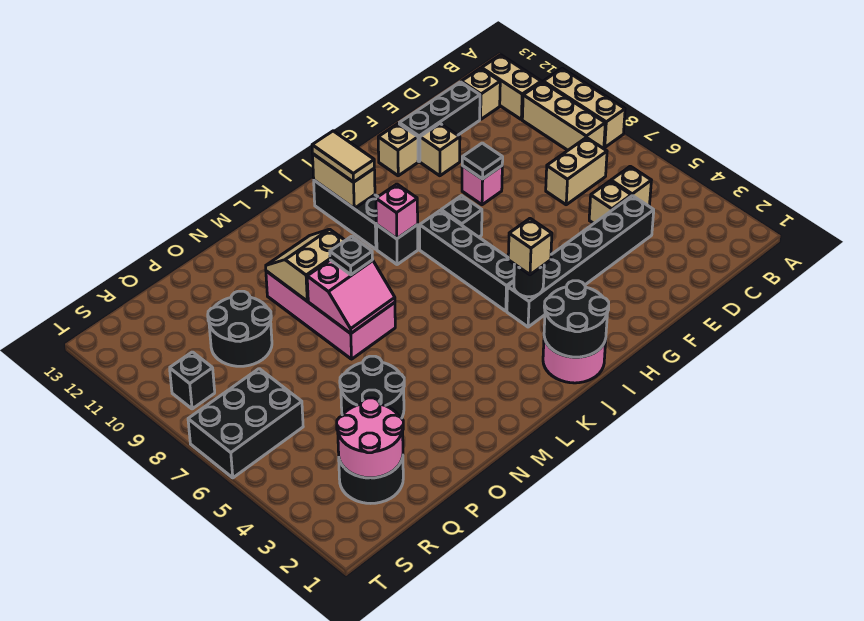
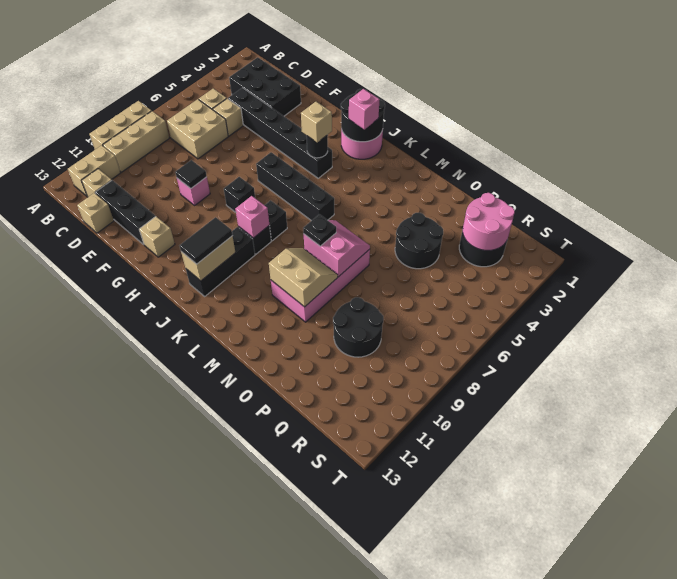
tan brick C7:D7 level 1 -> tan brick C6:D7 level 1
tan brick F11 level 1 -> tan brick D13 level 1
black brick I5:I8 level 1 -> black brick H6:K6 level 1
none -> pink brick J2 level 3
tan tile J11:J12 level 3 -> black tile J11:J12 level 3
tan slope M9:N10 level 2 top 9 -> tan slope M9:N10 level 2 top 10
black brick R6:T7 level 1 -> black brick C2:E3 level 1
black brick S9 level 1 -> black brick J8 level 1

